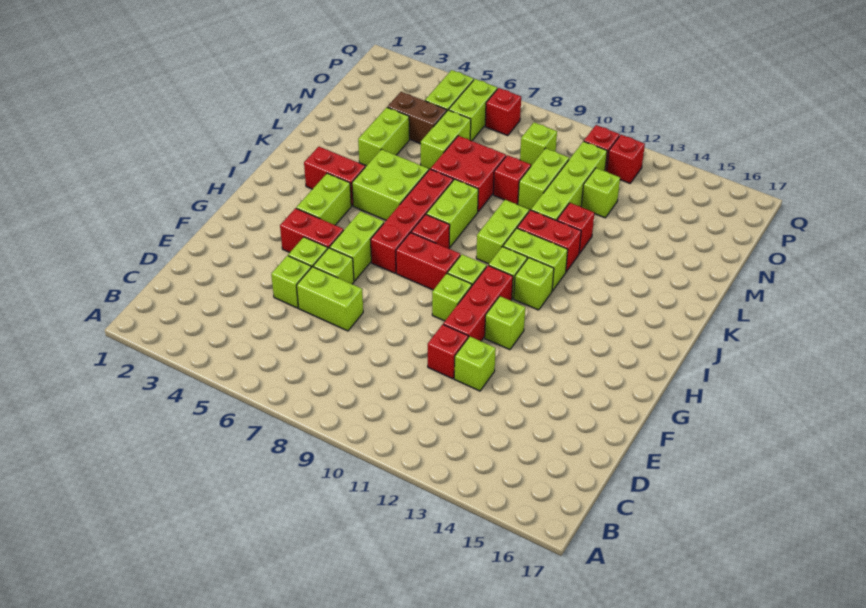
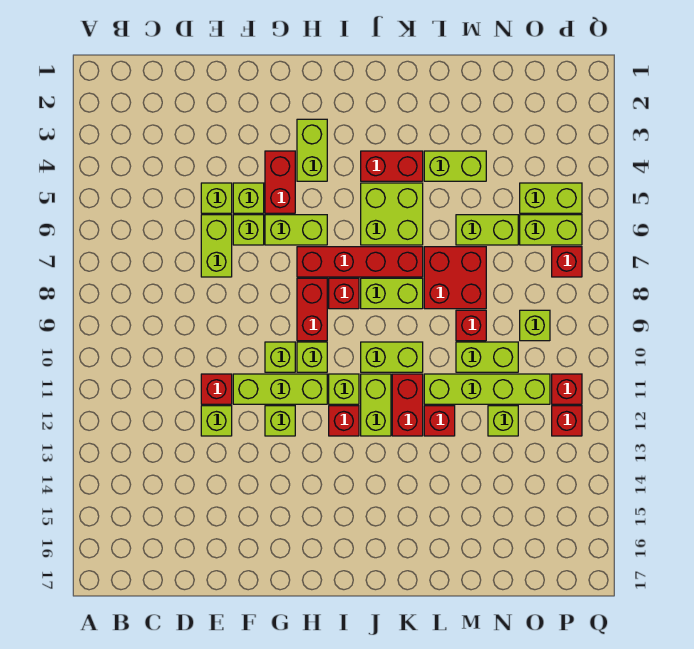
red brick F11:H11 level 1 -> lime brick F11:H11 level 1
lime brick H4:I4 level 1 -> lime brick H3:H4 level 1
lime brick I12 level 1 -> red brick I12 level 1
red brick J3:J4 level 1 -> red brick J4:K4 level 1
brown brick N4:N5 level 1 -> none

